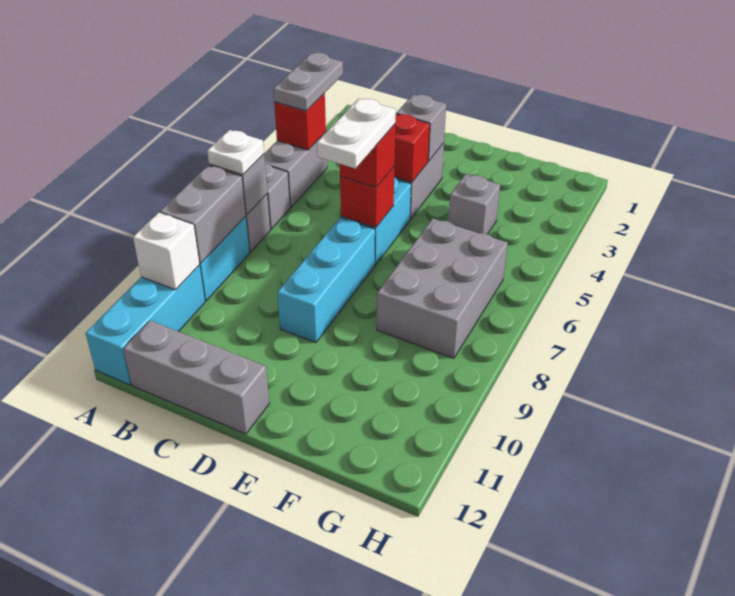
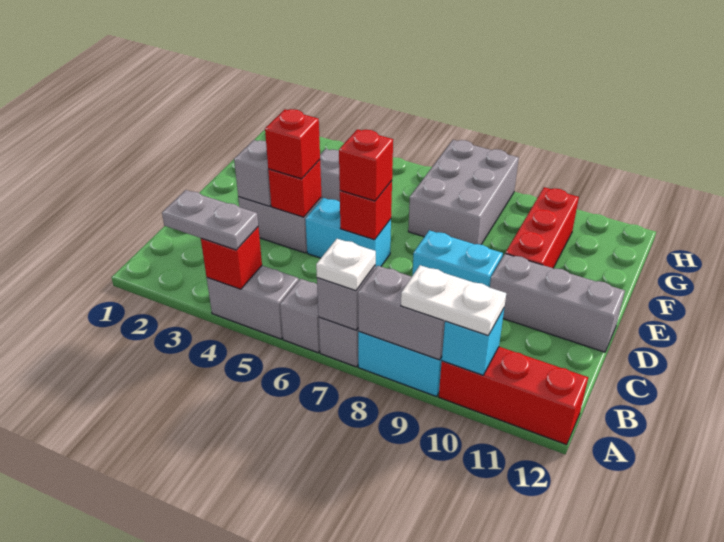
cyan brick A10:A12 level 1 -> red brick A10:A12 level 1
white brick A10 level 2 -> cyan brick A10 level 2
grey brick B12:D12 level 1 -> grey brick D10:D12 level 1
none -> red brick D4 level 3
white plate D6:D7 level 4 -> white plate A9:A10 level 3
cyan brick D7:D9 level 1 -> cyan brick D8:D9 level 1
none -> red brick E10:G10 level 1
grey brick F6:G8 level 1 -> grey brick F7:H8 level 1

